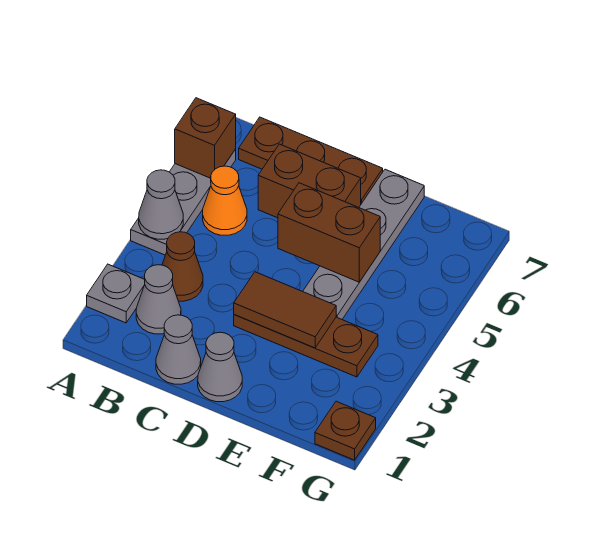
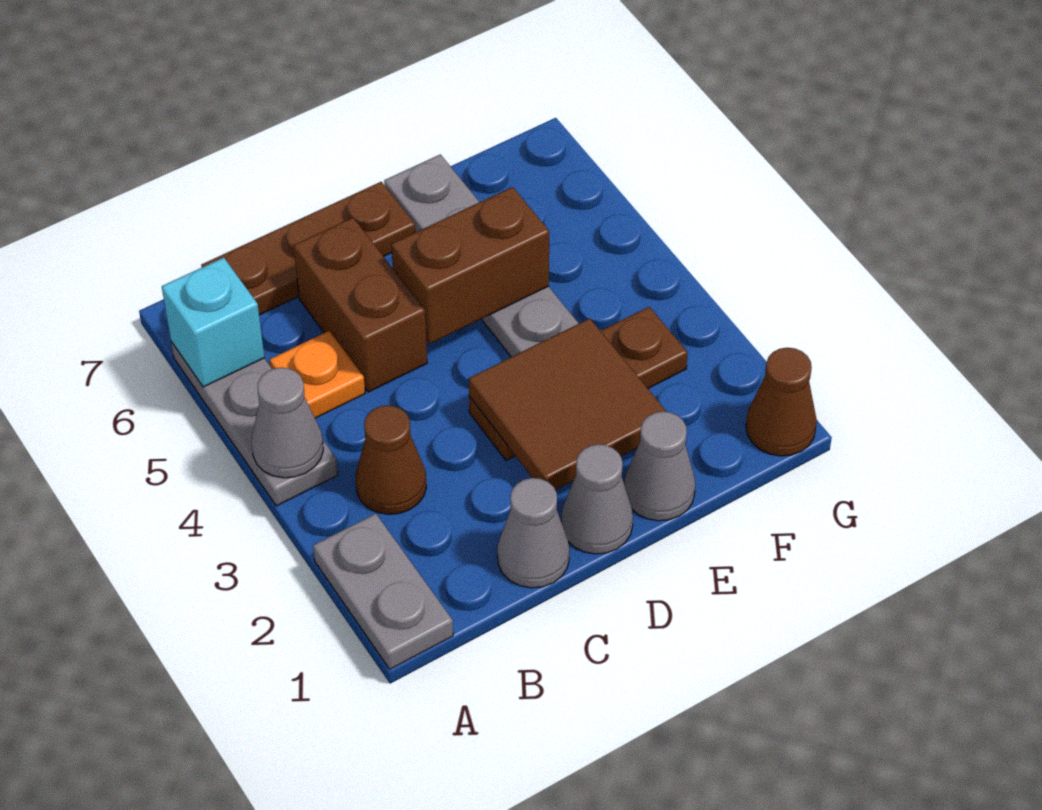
grey plate A2 level 1 -> grey plate A1:A2 level 1
brown brick A6 level 2 -> cyan brick A6 level 2
grey cone B2 level 1 -> grey cone E1 level 1
orange cone B5 level 1 -> orange plate B5 level 1
brown brick C6:D6 level 1 -> brown brick C5:C6 level 1
brown tile D3:E3 level 2 -> brown tile D2:E3 level 2
brown plate G1 level 1 -> brown cone G1 level 1

